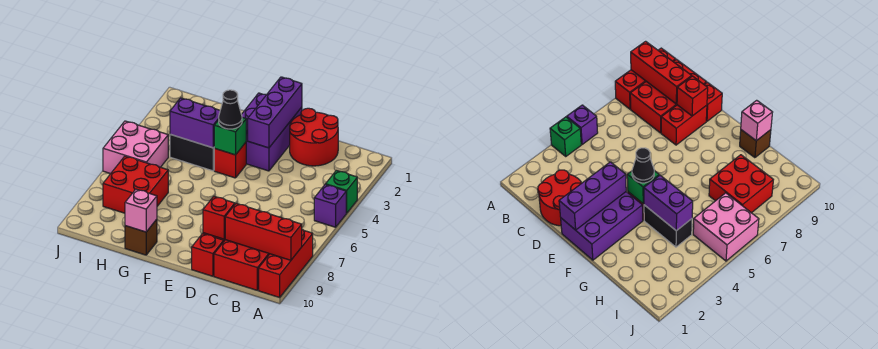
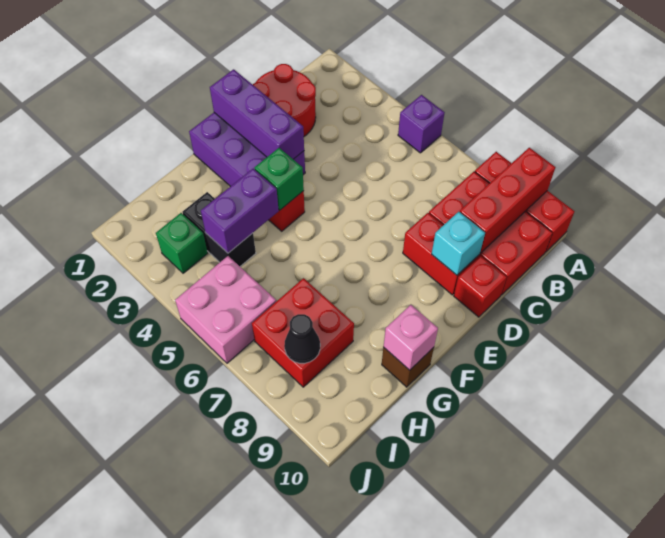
green brick A4 level 1 -> green brick I3 level 1
red brick D9 level 2 -> cyan brick D9 level 2
black cone F4 level 3 -> black cone I8 level 2
black brick G4:H4 level 1 -> black brick H3:H4 level 1

